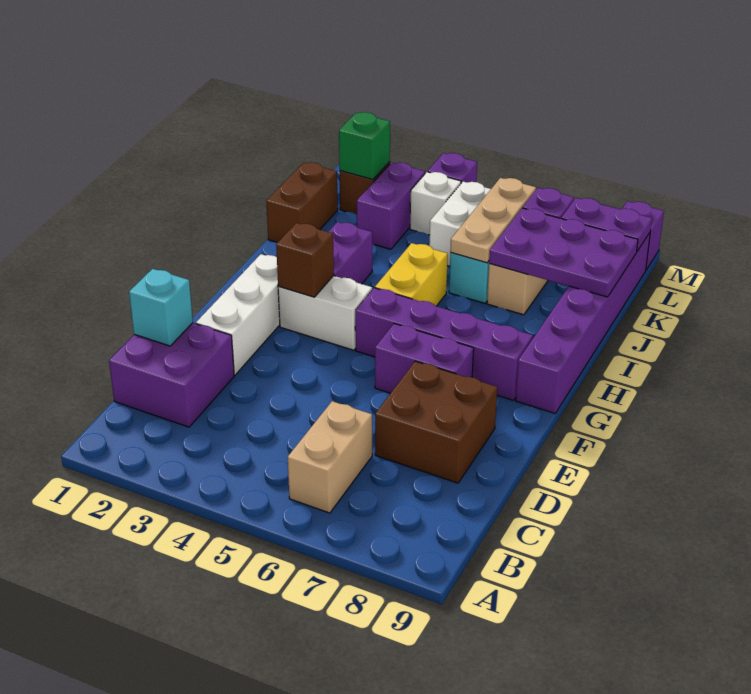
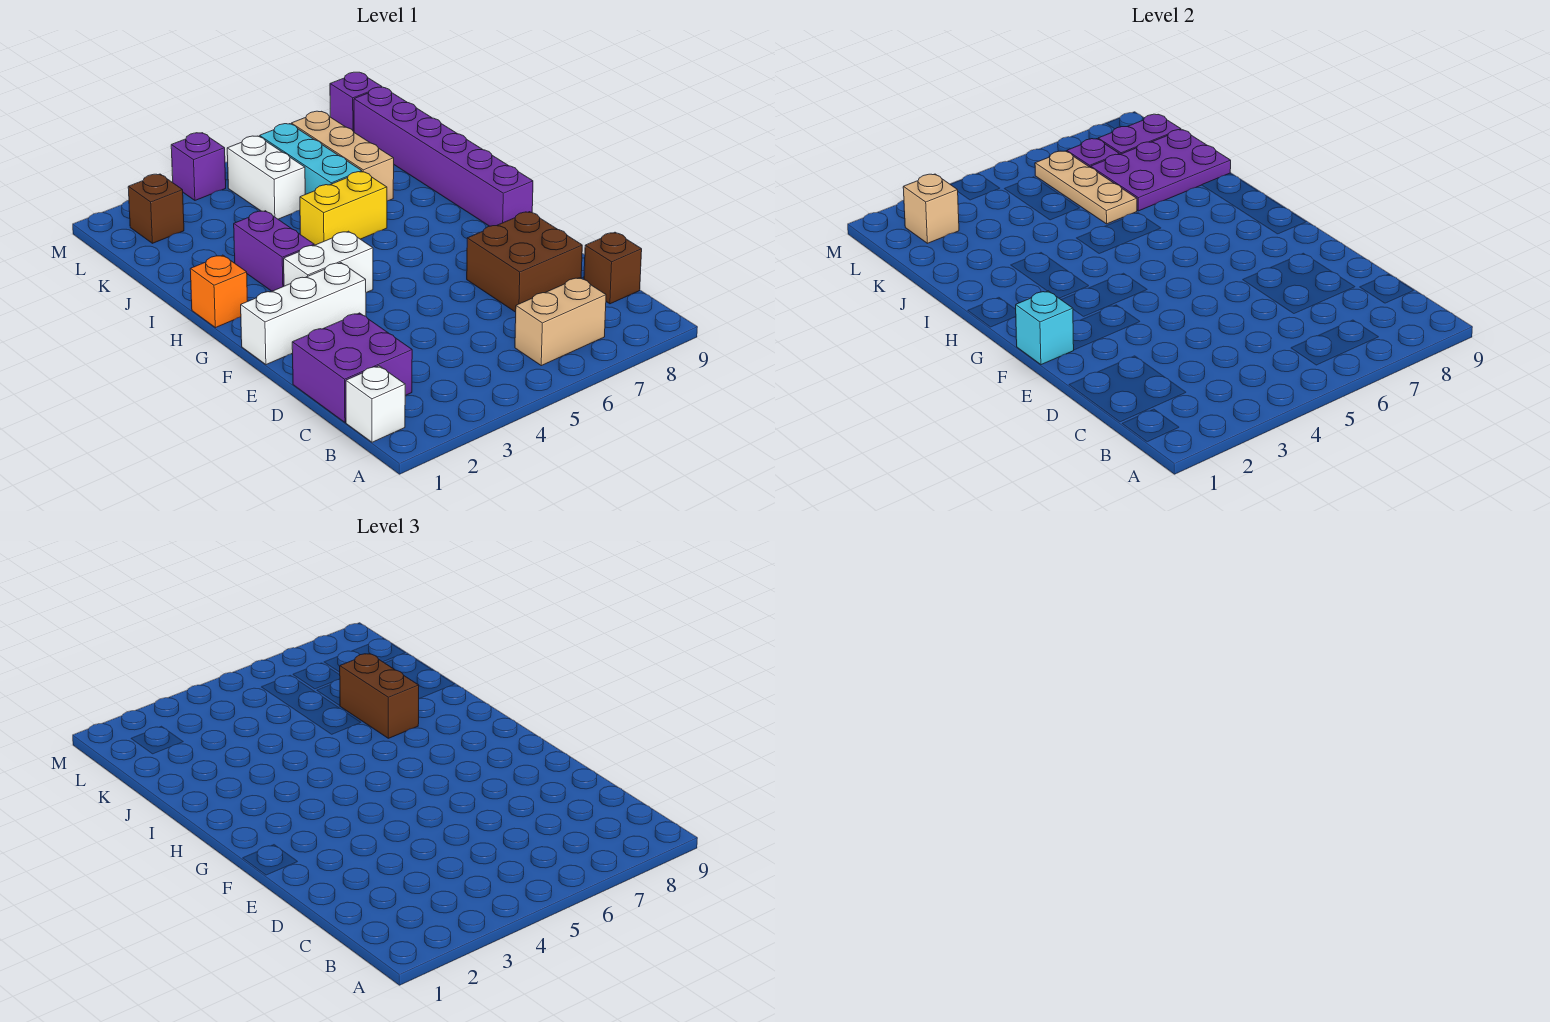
tan brick B6:C6 level 1 -> tan brick B6:B7 level 1
cyan brick D1 level 2 -> cyan brick F1 level 2
white brick E2:G2 level 1 -> white brick F1:F3 level 1
purple brick F6:F7 level 1 -> none
brown brick G3 level 2 -> brown brick C9 level 1
purple brick G5:G8 level 1 -> none
none -> orange brick H1 level 1
yellow brick H5:I5 level 1 -> yellow brick I5:I6 level 1
brown brick J1:K1 level 1 -> brown brick I7:J7 level 3
purple brick K3:L3 level 1 -> none
green brick L2 level 2 -> tan brick L2 level 2
white brick L4 level 1 -> white brick B1 level 1

